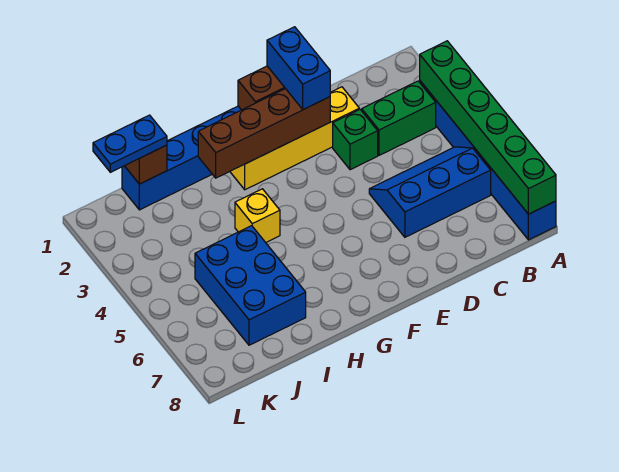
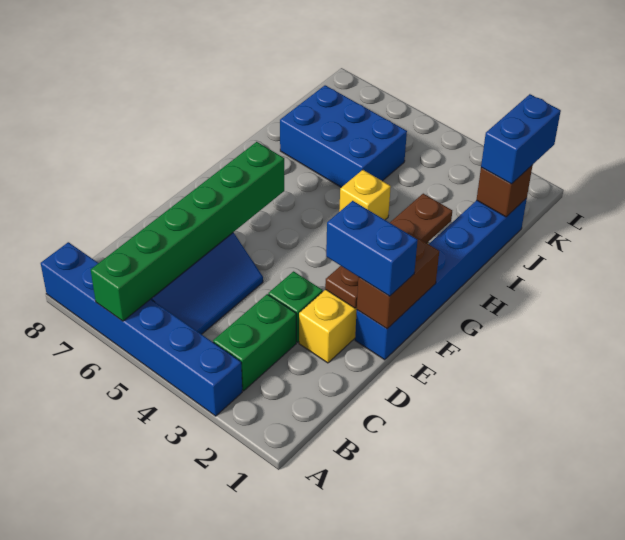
green brick A3:A8 level 2 -> green brick A6:F6 level 2
brown brick E2:H2 level 2 -> brown plate E2:H2 level 2
blue plate J1:K1 level 3 -> blue brick J1:K1 level 3

